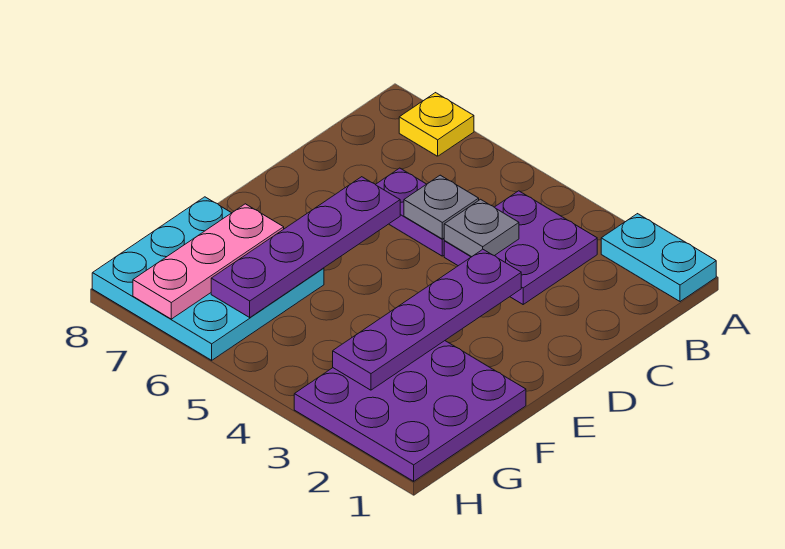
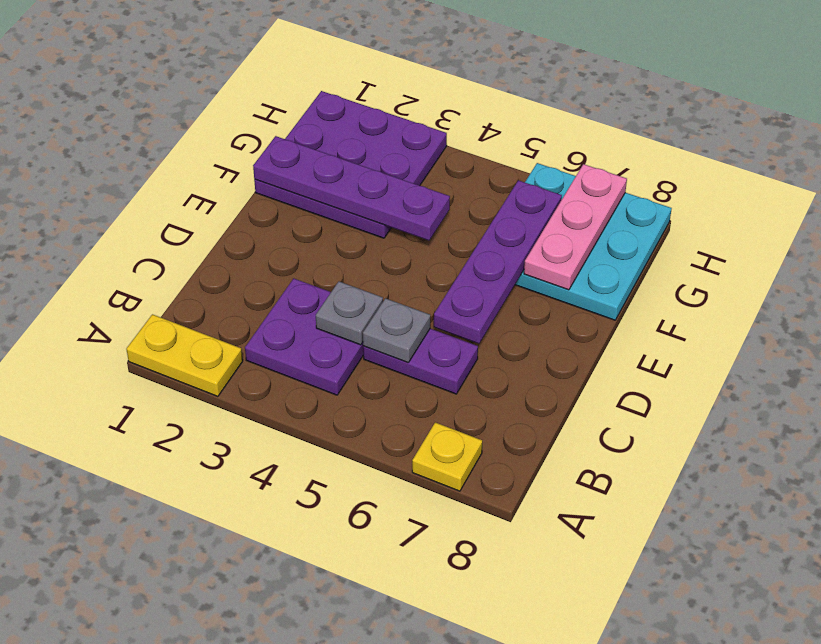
cyan plate A1:A2 level 1 -> yellow plate A1:A2 level 1
purple plate D3:G3 level 2 -> purple plate F1:F4 level 2

